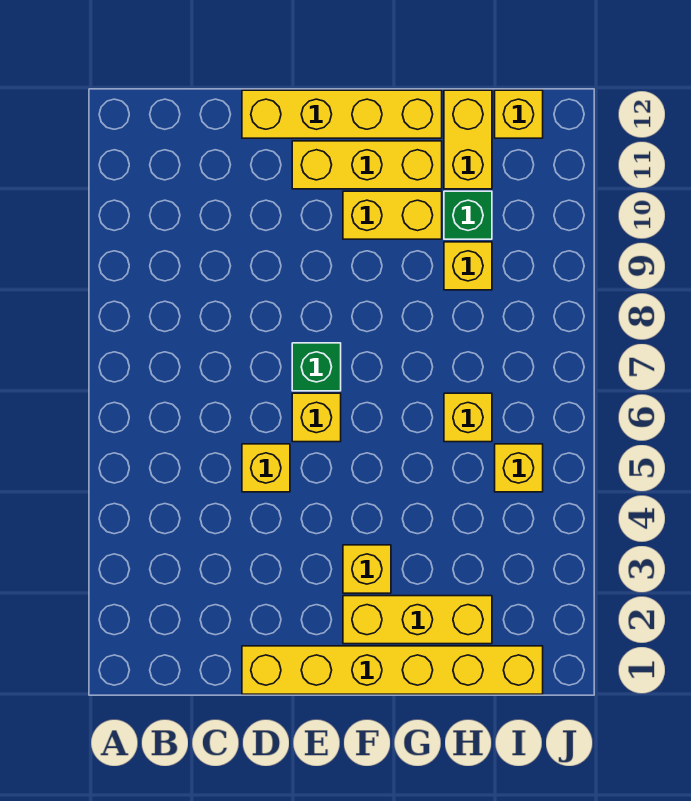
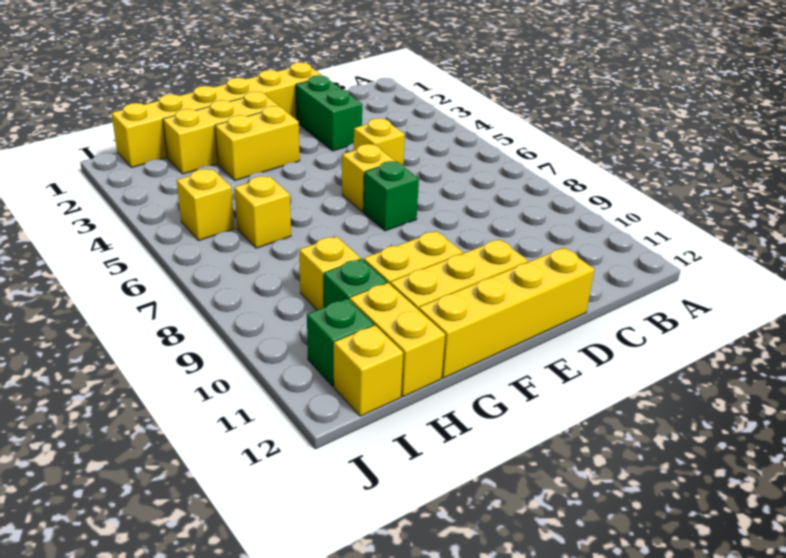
none -> green brick D2:D3 level 1
yellow brick F3 level 1 -> yellow brick F3:G3 level 1
none -> green brick I11 level 1

